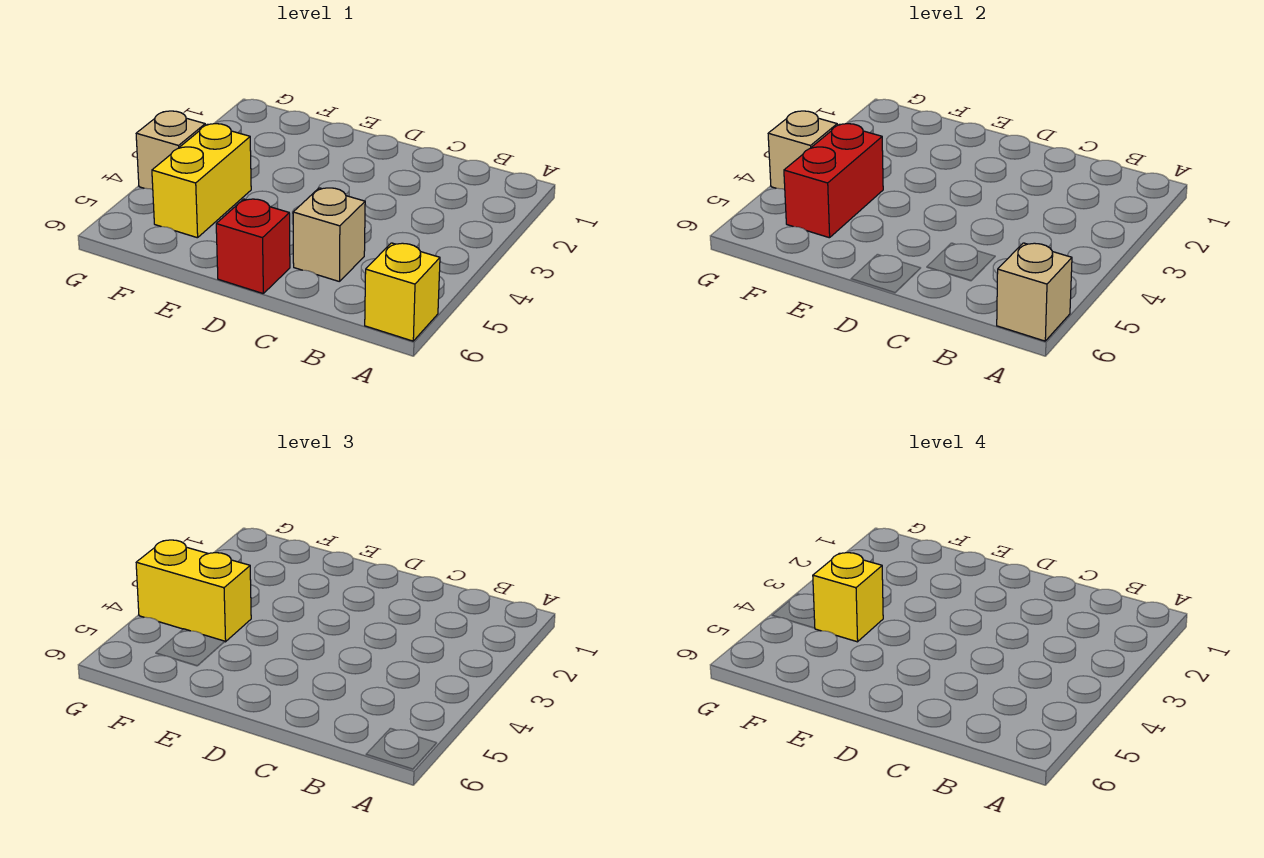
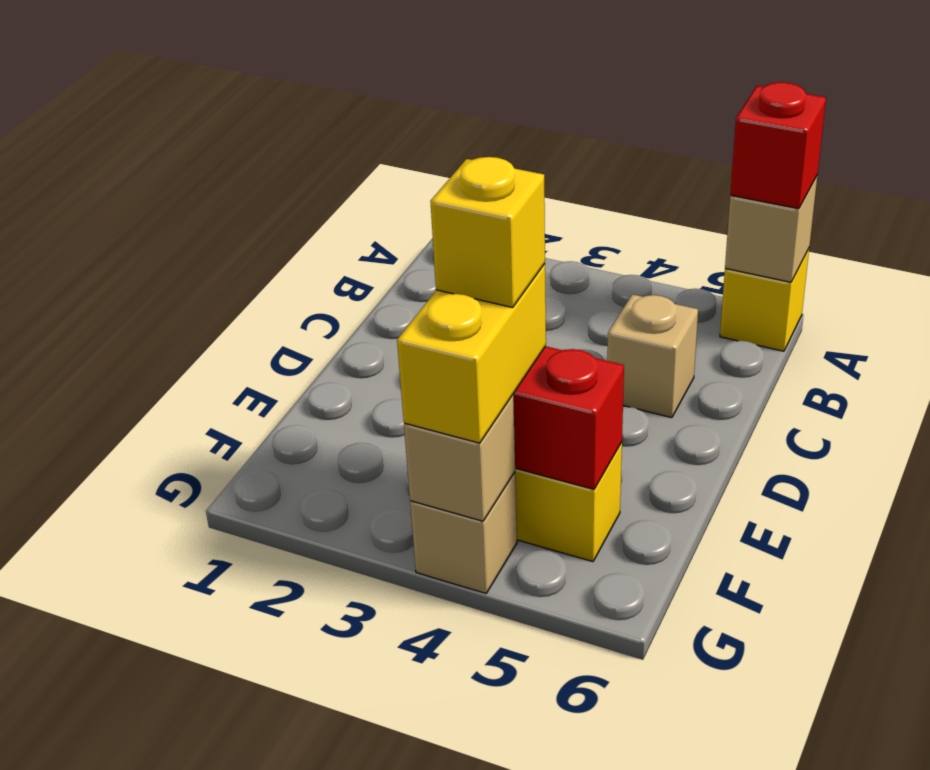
red brick D6 level 1 -> red brick A6 level 3

